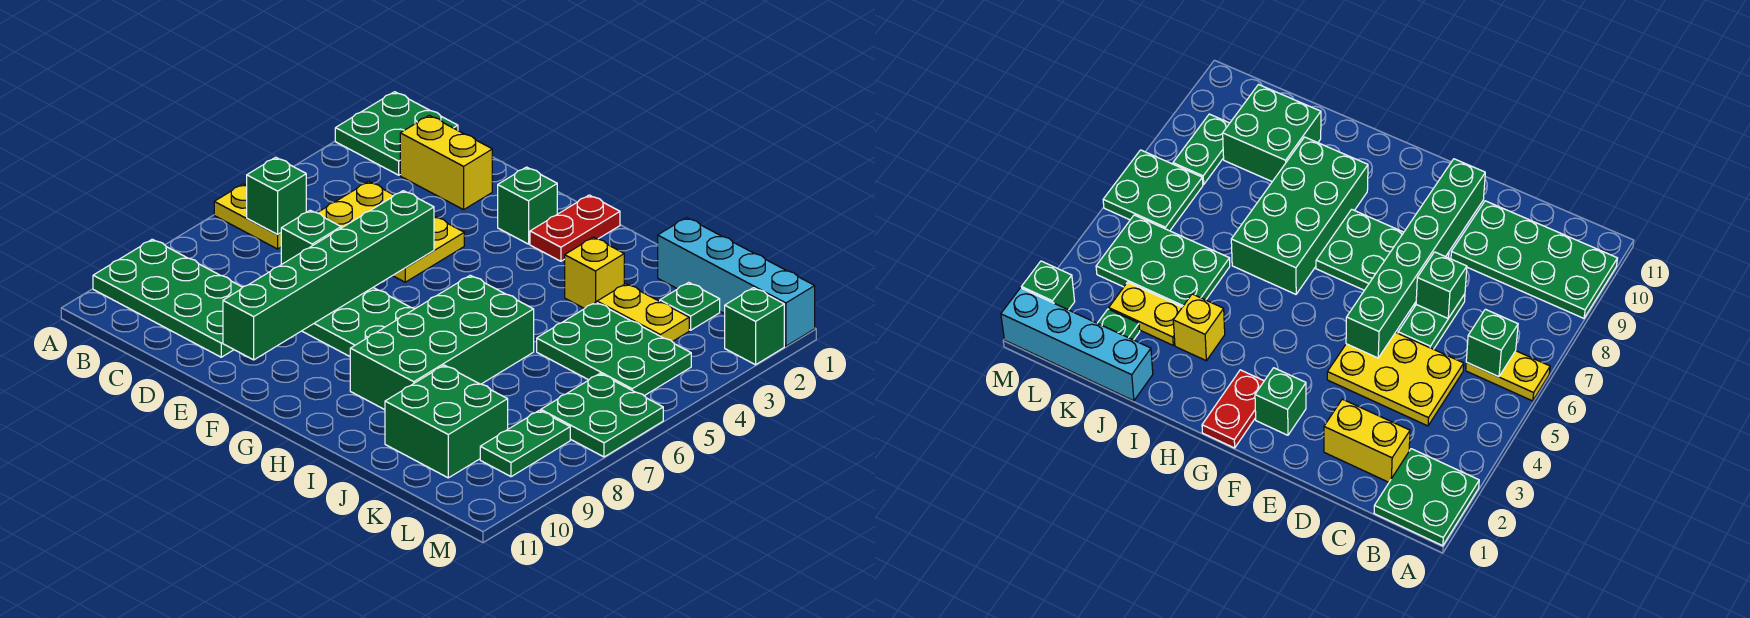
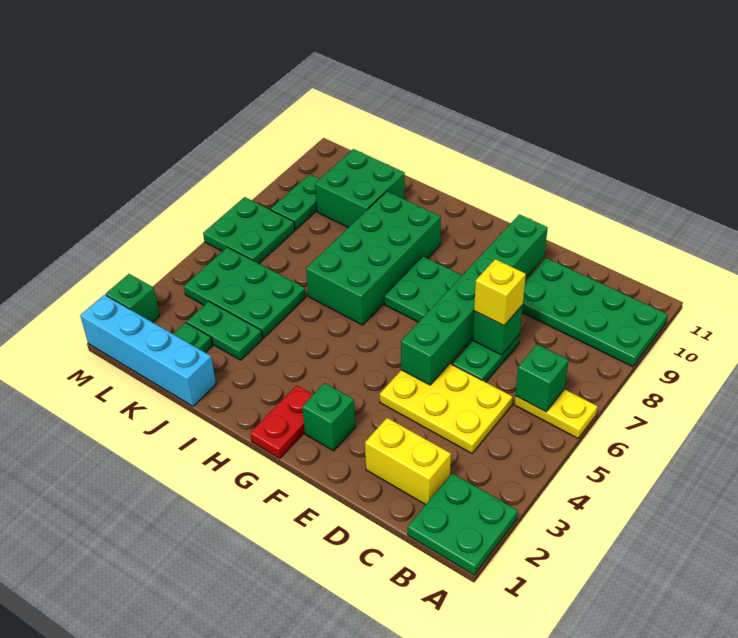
yellow brick I3 level 1 -> yellow brick D7 level 3
yellow plate J3:K3 level 1 -> green plate J3:K3 level 1

